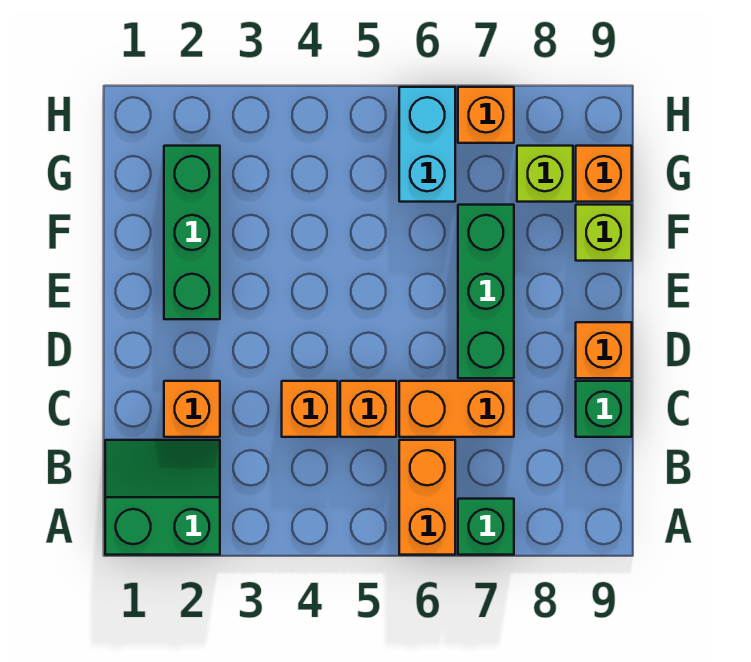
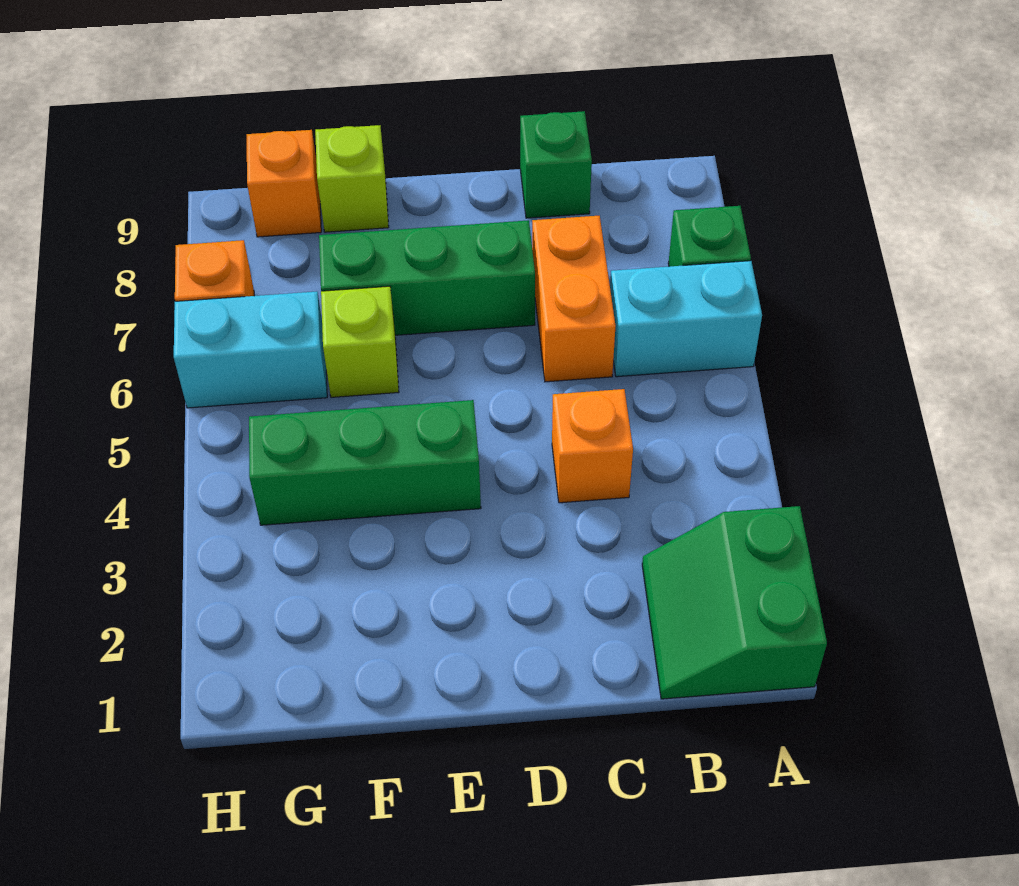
orange brick A6:B6 level 1 -> cyan brick A6:B6 level 1
orange brick C2 level 1 -> none
orange brick C5 level 1 -> none
orange brick D9 level 1 -> none
green brick E2:G2 level 1 -> green brick E4:G4 level 1
lime brick G8 level 1 -> lime brick F6 level 1

